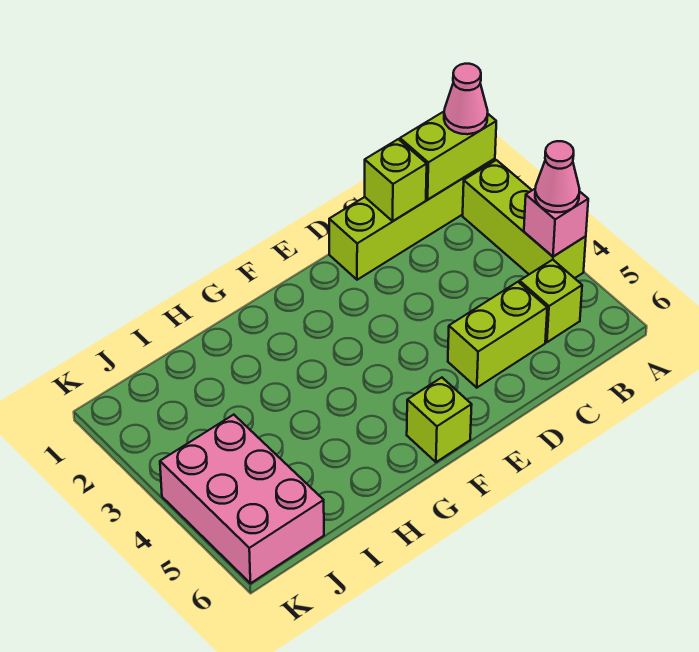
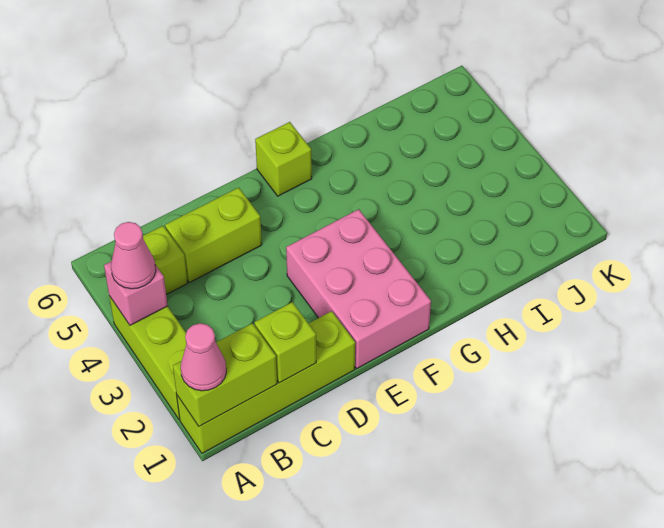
pink brick J4:K6 level 1 -> pink brick E1:F3 level 1

